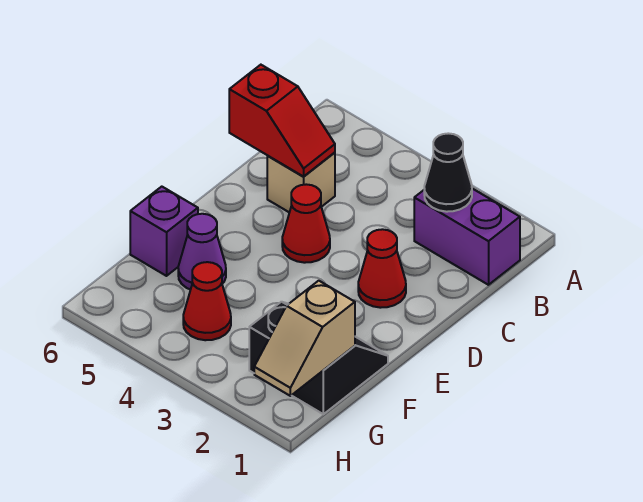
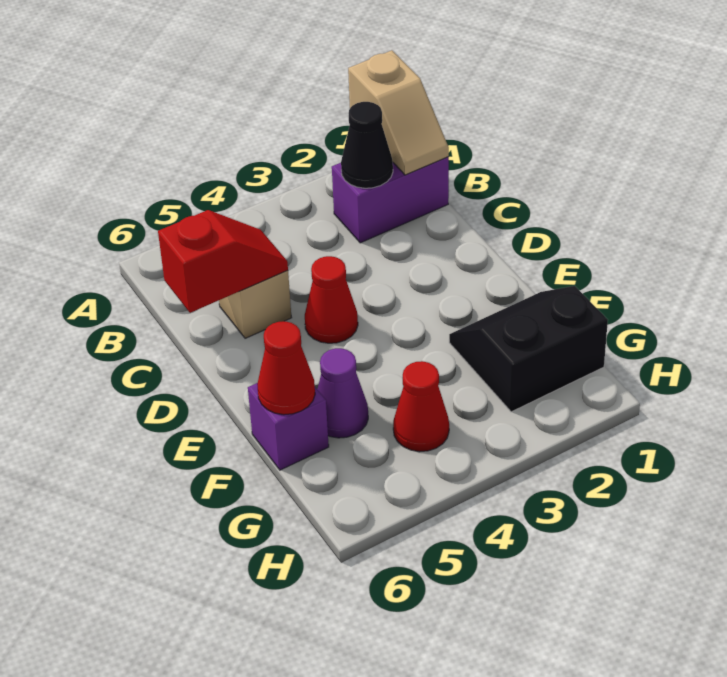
red cone D2 level 1 -> red cone F6 level 2
tan slope G1:H1 level 2 top G -> tan slope A1:B1 level 2 top A

